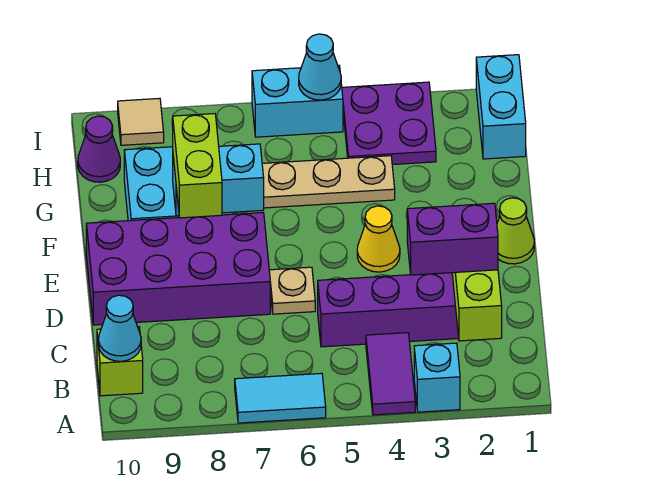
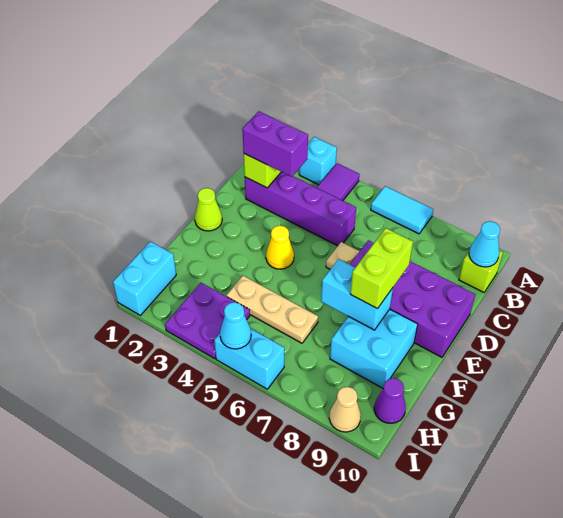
tan tile I9 level 1 -> tan cone I9 level 1

